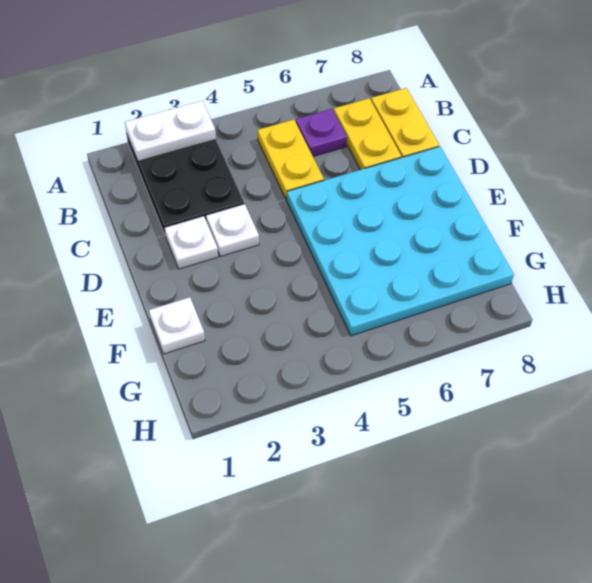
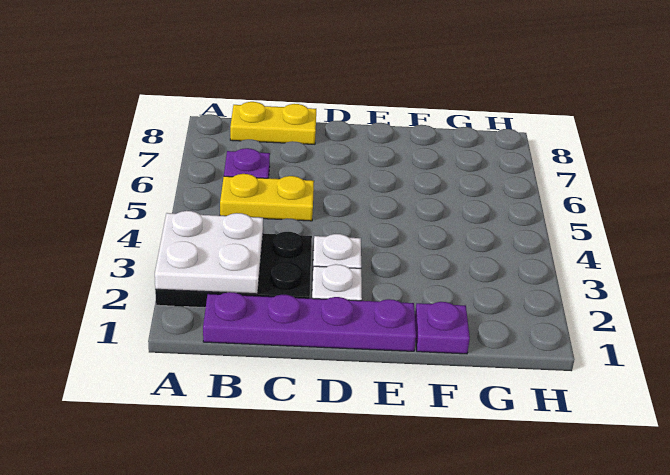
white plate A2:A3 level 2 -> white plate A2:B3 level 2
none -> purple plate B1:E1 level 1
yellow plate B7:C7 level 1 -> none
cyan plate D5:G8 level 1 -> none
white plate F1 level 1 -> purple plate F1 level 1

